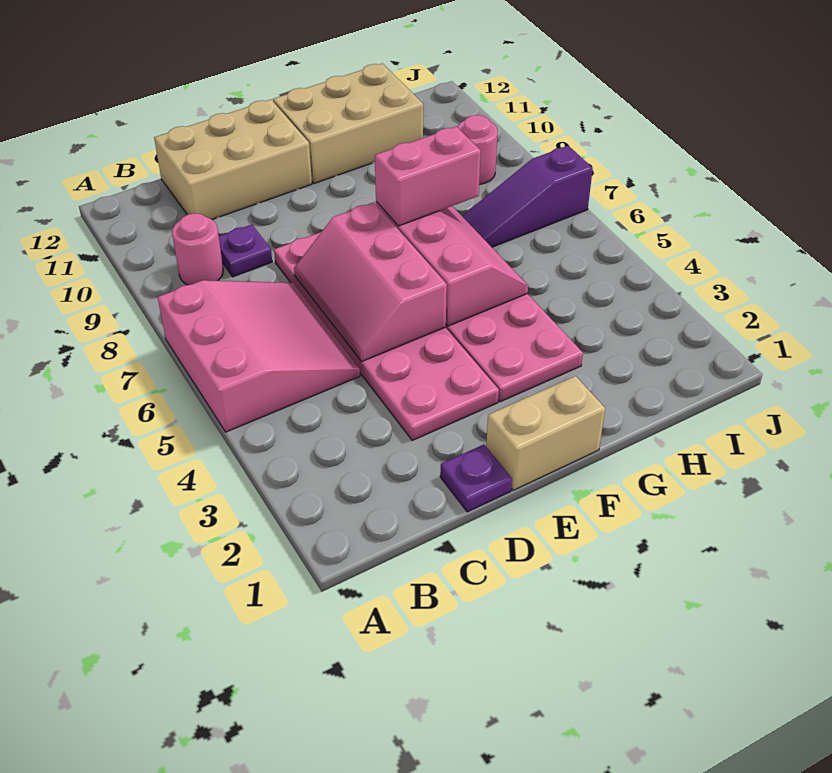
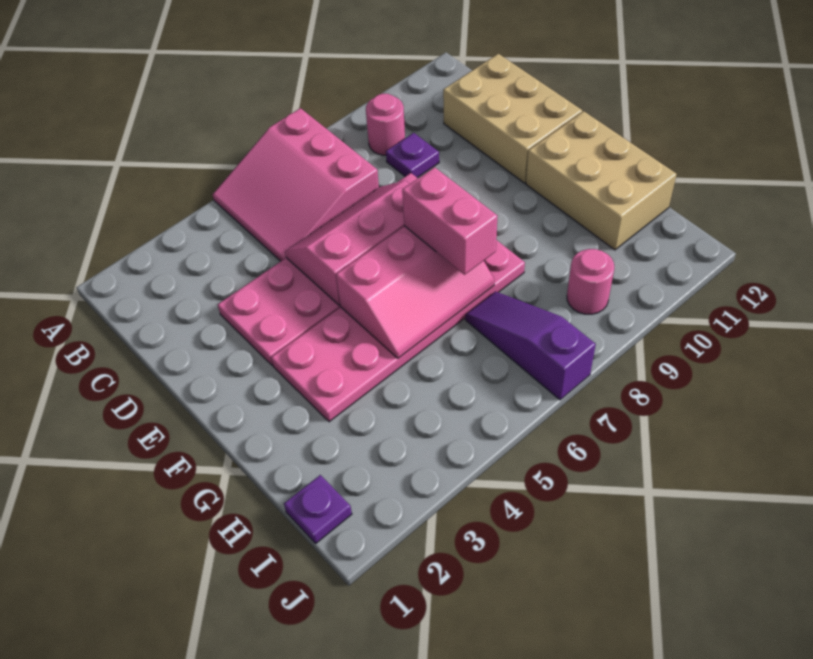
pink slope A5:C7 level 1 top A -> pink slope A5:C7 level 1 top 7
purple plate D1 level 1 -> purple plate I1 level 1
tan brick E1:F1 level 1 -> none

